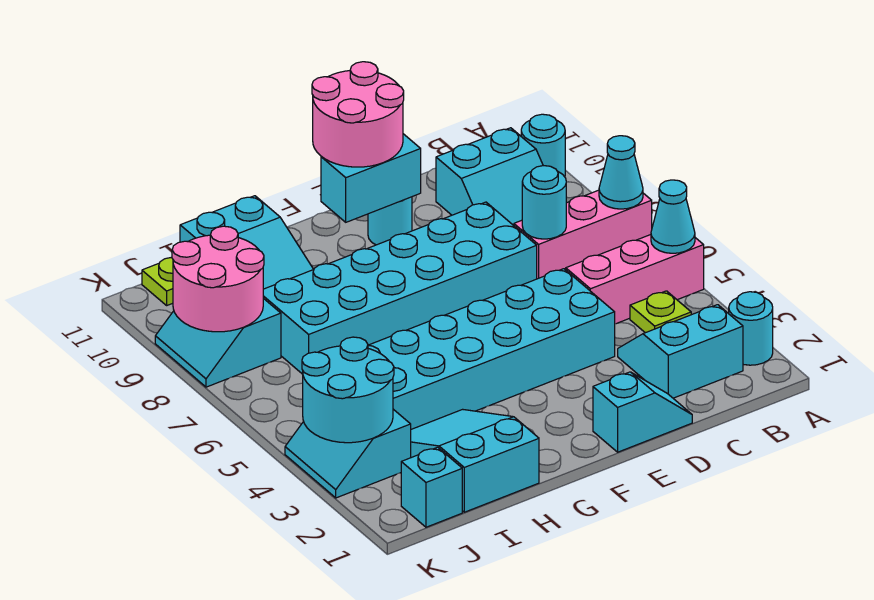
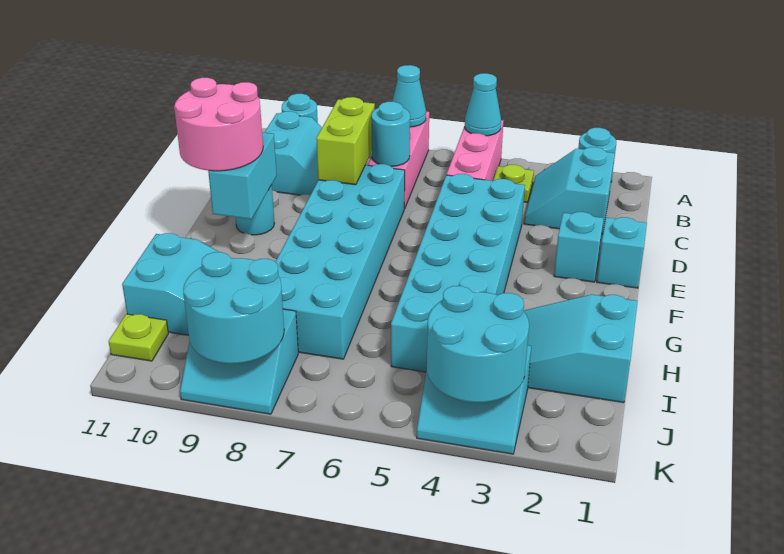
none -> lime brick C8:D8 level 2
cyan brick J1 level 1 -> cyan brick E2 level 1
pink round brick J8:K9 level 2 -> cyan round brick J8:K9 level 2

